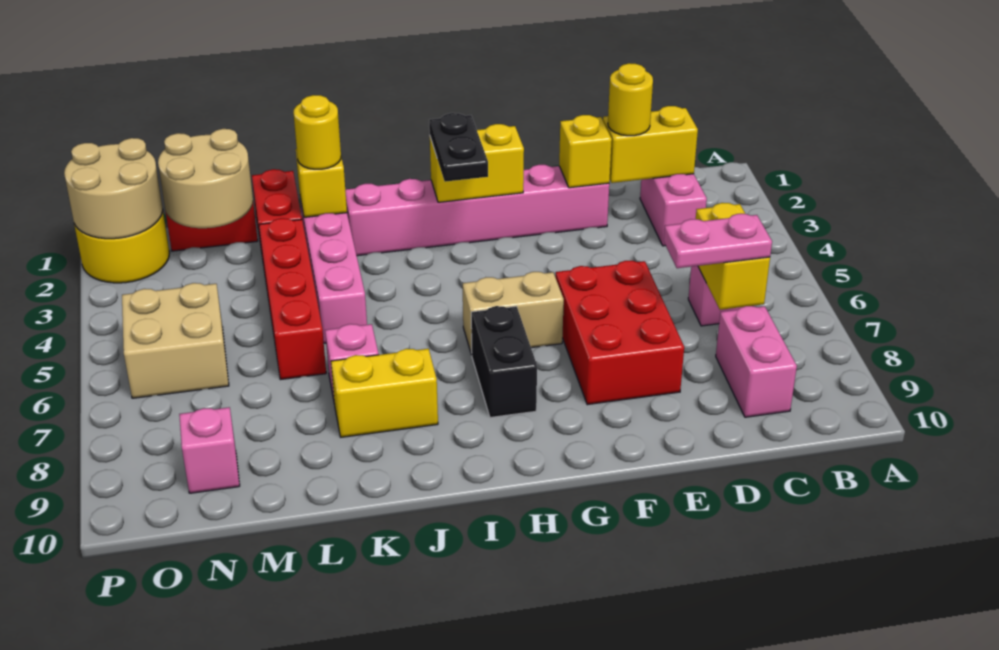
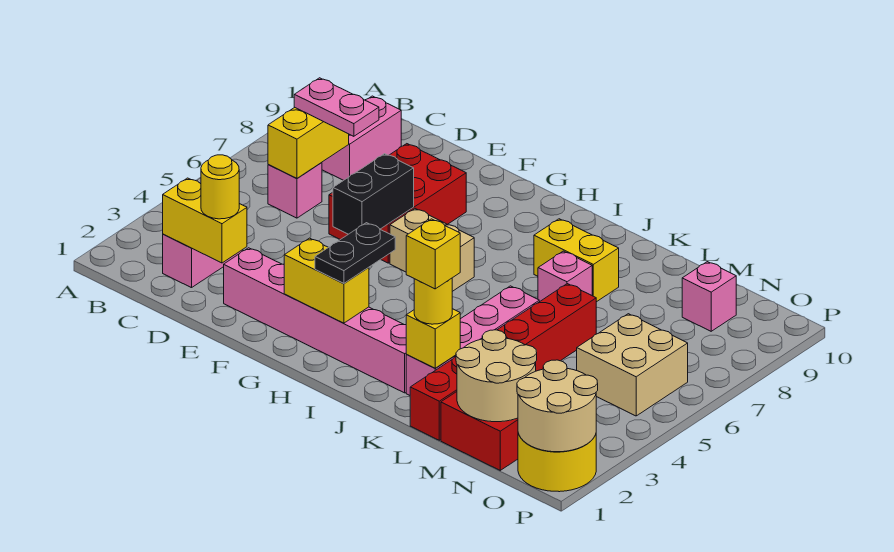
yellow brick E2 level 2 -> yellow brick K2 level 4
black brick H7:H8 level 1 -> black brick F5:F6 level 2

